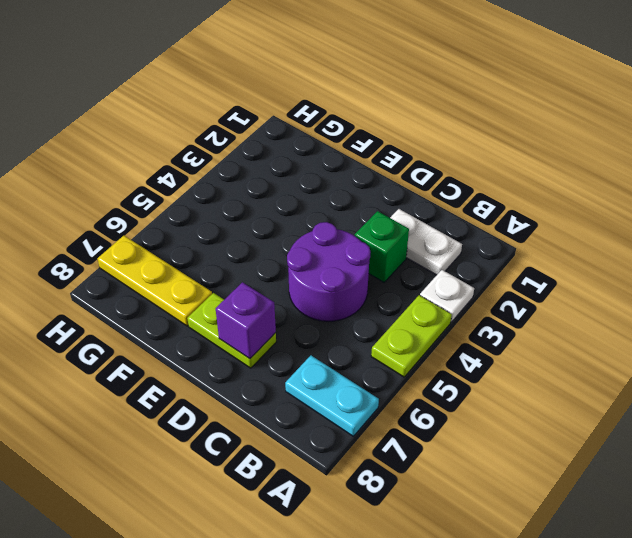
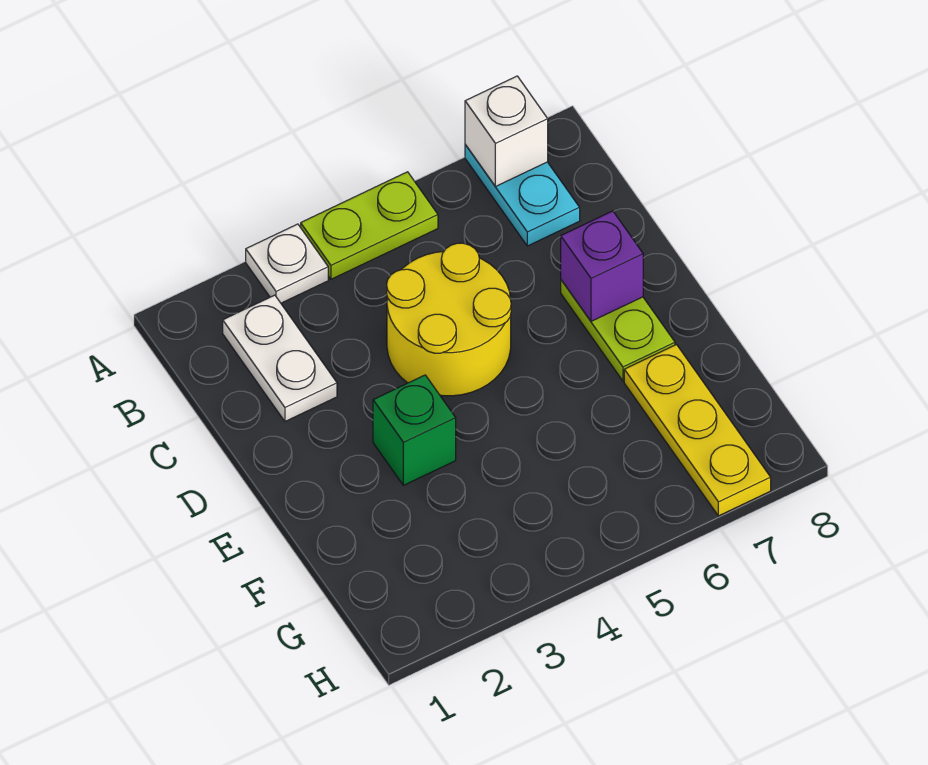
none -> white brick A7 level 2
green brick C3 level 1 -> green brick E3 level 1
purple round brick C4:D5 level 1 -> yellow round brick C4:D5 level 1

